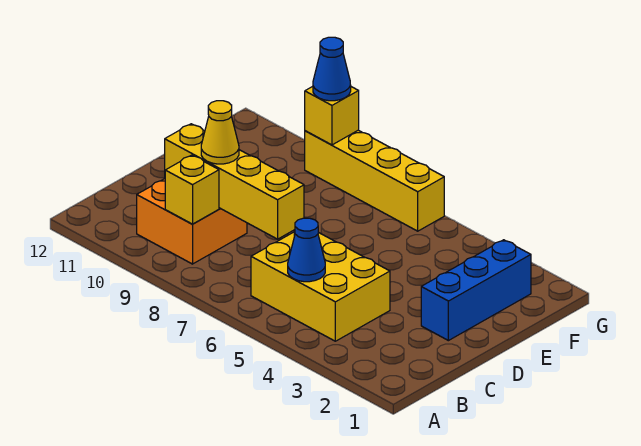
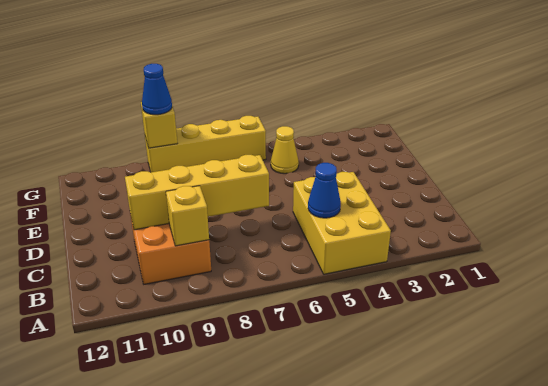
yellow brick B4:C6 level 1 -> yellow brick A4:C5 level 1
yellow cone C9 level 3 -> yellow cone F5 level 1
blue brick D2:F2 level 1 -> none

